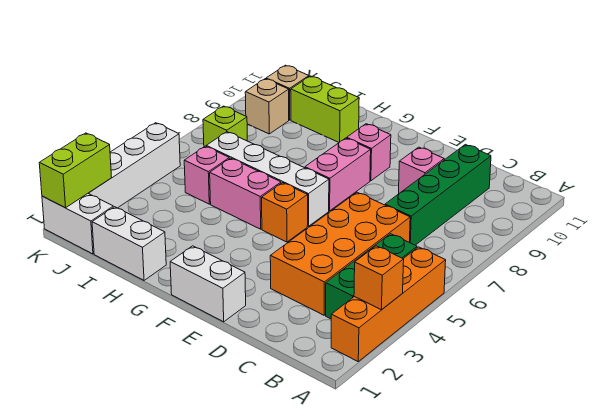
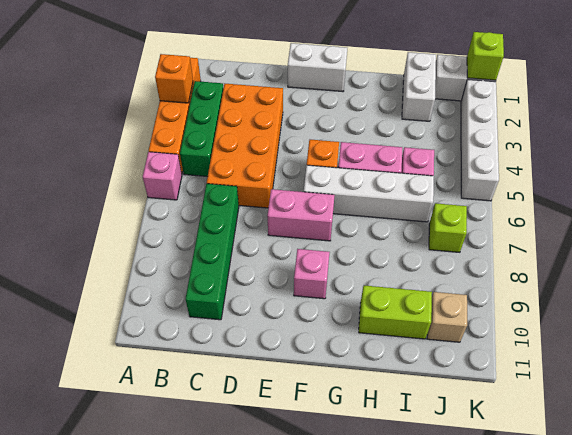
pink brick D9 level 1 -> pink brick A6 level 1
pink brick F7:F8 level 1 -> pink brick E7:F7 level 1
white brick H1:I1 level 1 -> white brick I1:I2 level 1
tan brick J9 level 1 -> none
lime brick K1:K2 level 2 -> lime brick K1 level 2

